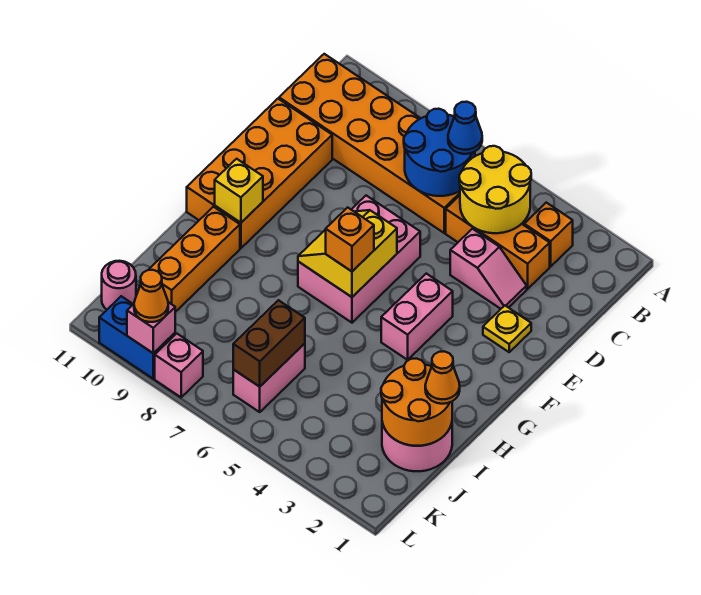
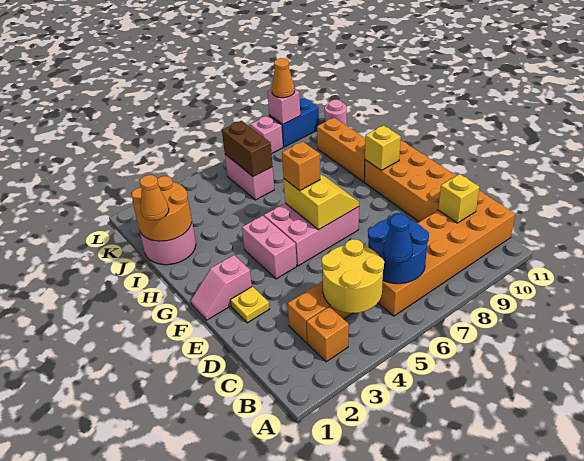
none -> yellow brick C10 level 2
pink slope D3:D4 level 1 top 4 -> pink slope F1:F2 level 1 top 2
pink brick E6:G7 level 1 -> pink brick F5:G7 level 1

